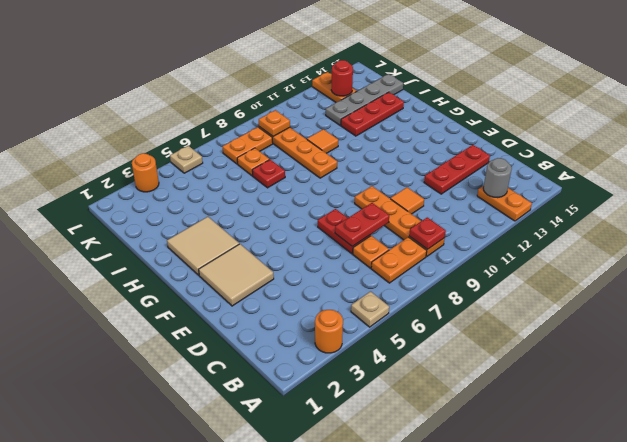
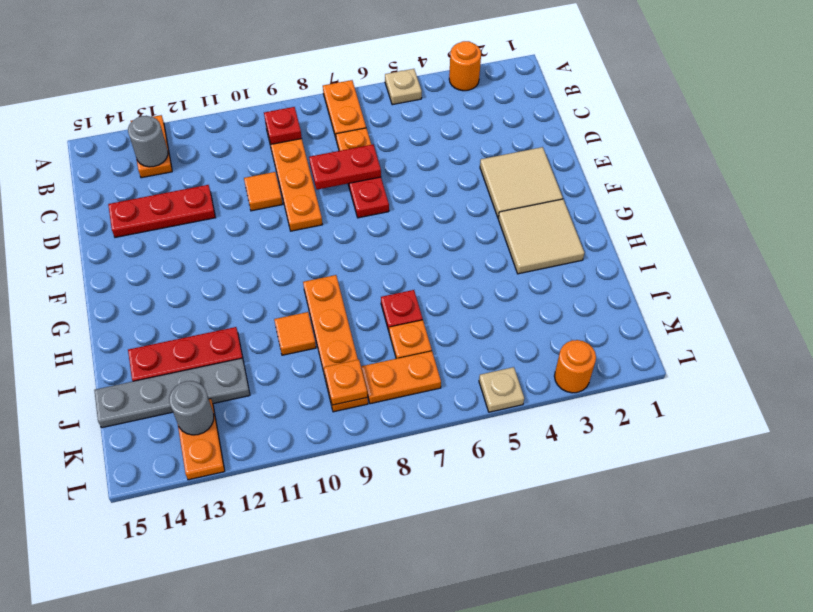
orange plate B7:B8 level 1 -> orange plate A7:B7 level 1
red round brick K13 level 2 -> grey round brick K13 level 2

